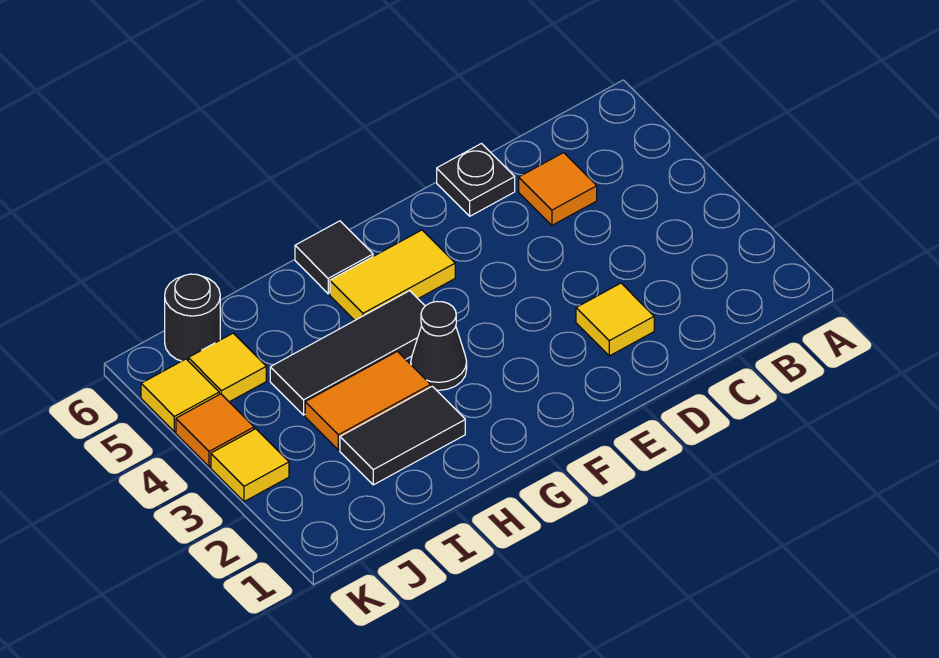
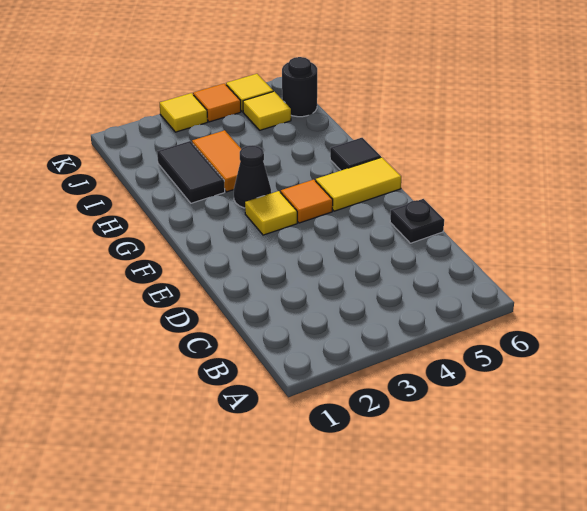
orange tile C5 level 1 -> orange tile F4 level 1
yellow tile D2 level 1 -> yellow tile F3 level 1
yellow tile F5:G5 level 1 -> yellow tile F5:F6 level 1
black tile G4:I4 level 1 -> none

